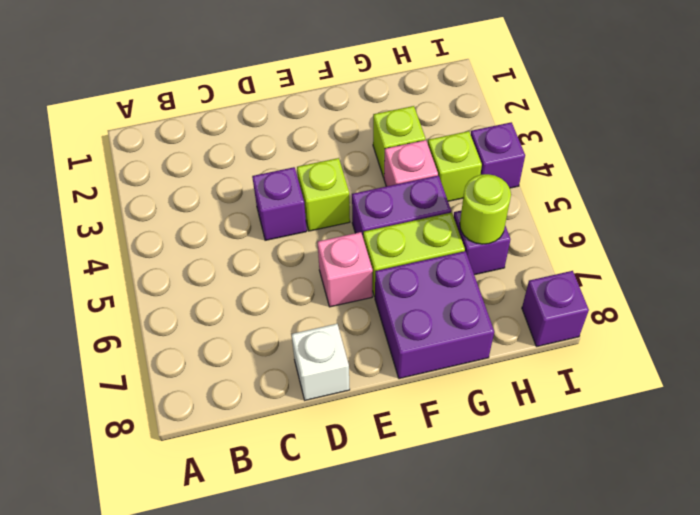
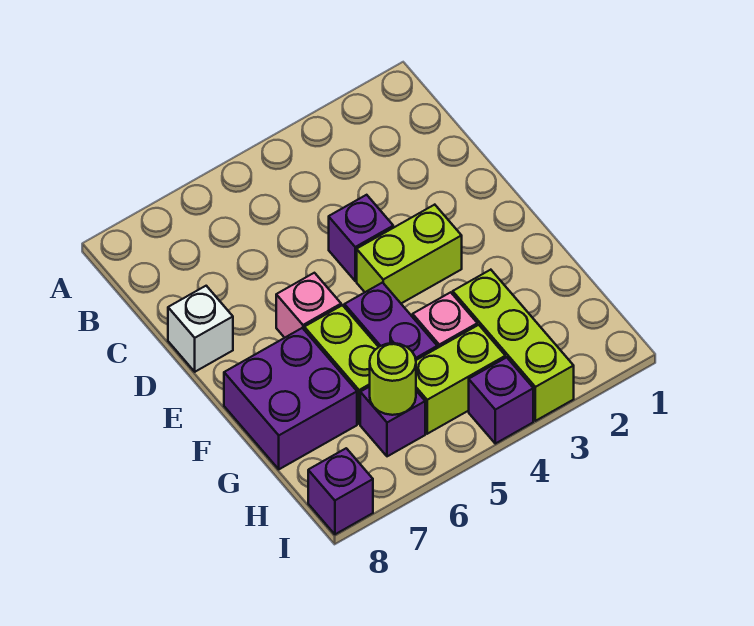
lime brick E4 level 1 -> lime brick E3:E4 level 1
lime brick G3 level 1 -> lime brick G3:I3 level 1
lime brick H4 level 1 -> lime brick H4:H5 level 1

